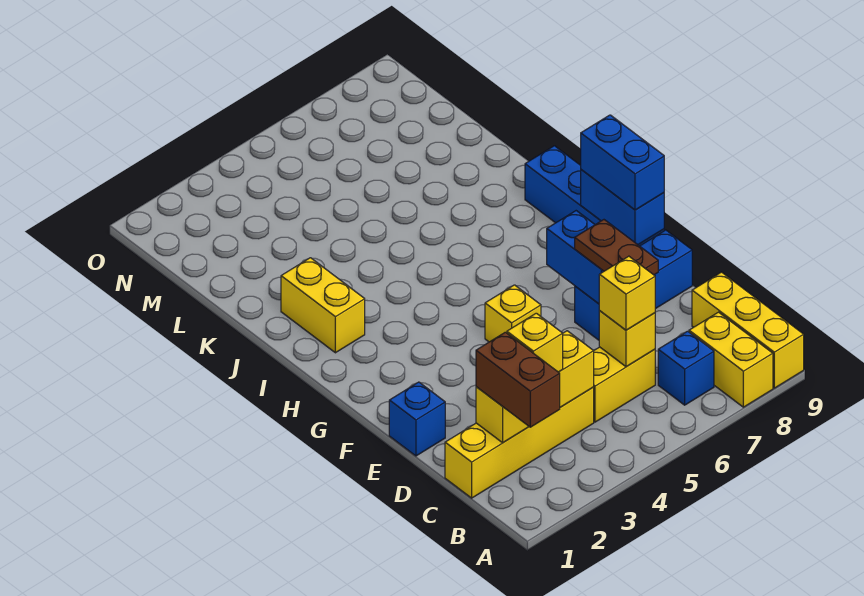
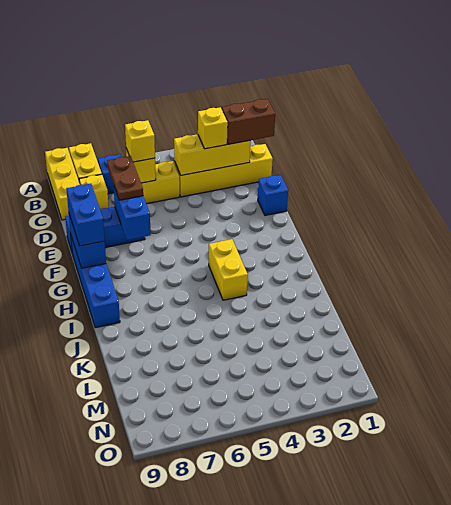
brown brick B2:C2 level 3 -> brown brick C1:C2 level 3
yellow brick F5 level 1 -> yellow brick C8 level 1
yellow brick I2:J2 level 1 -> yellow brick H4:I4 level 1

